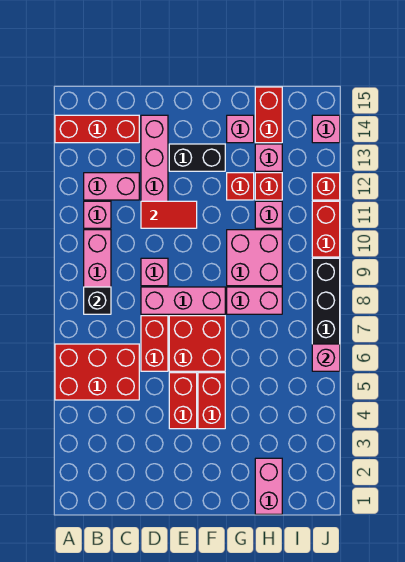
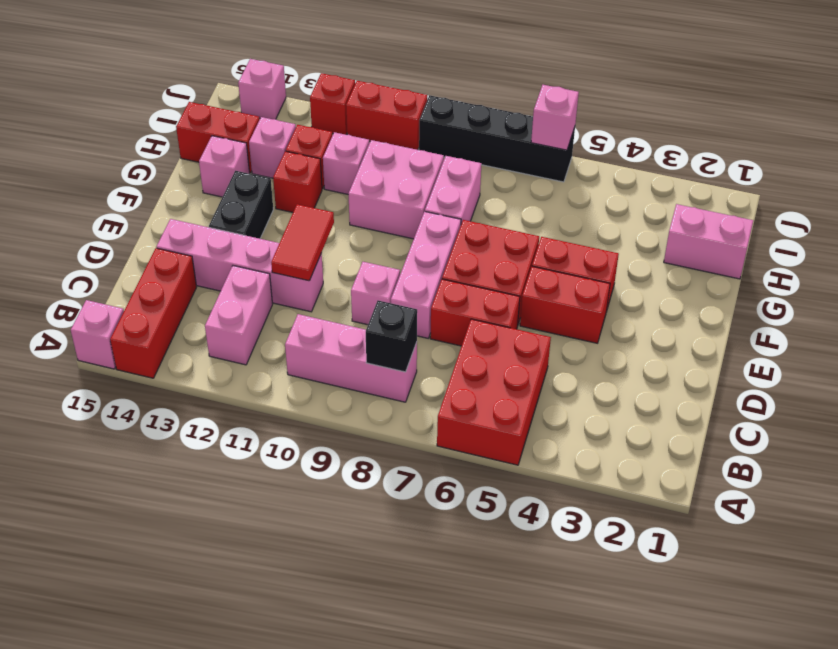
pink brick B11 level 1 -> pink brick A15 level 1

